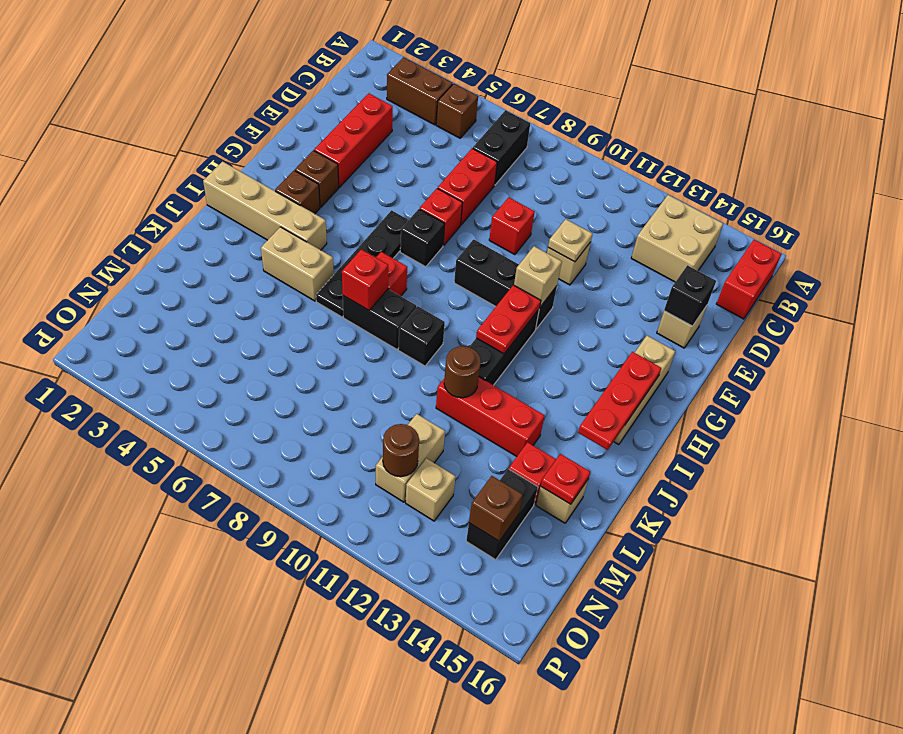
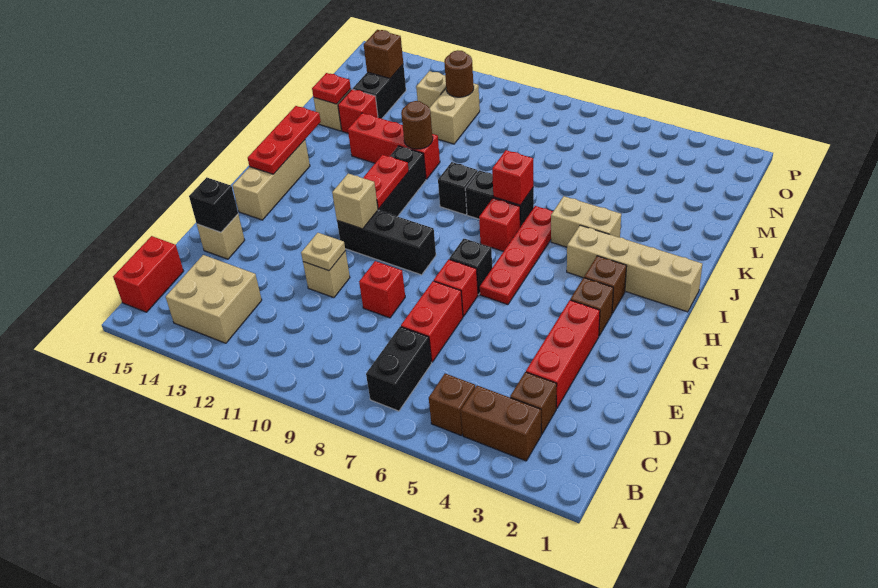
none -> brown brick C3 level 1
black plate G6:J6 level 1 -> red plate G6:J6 level 1

